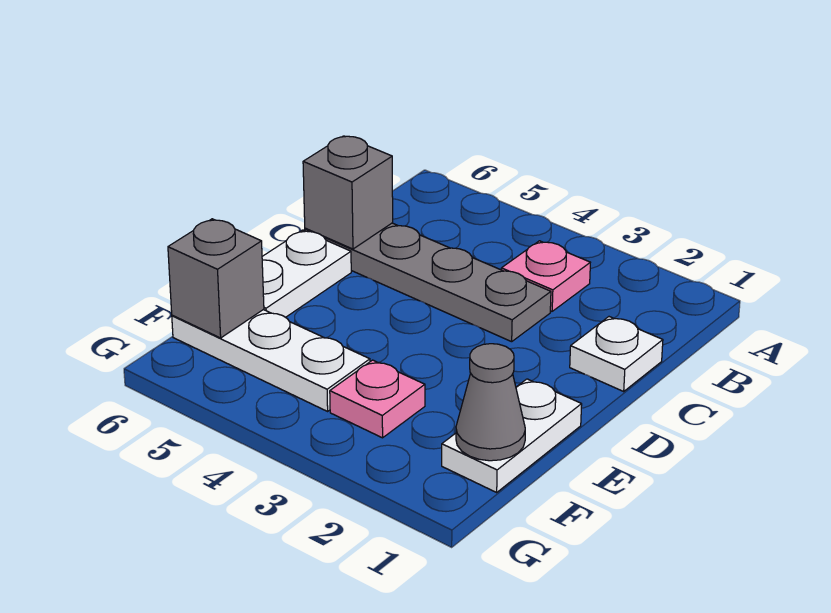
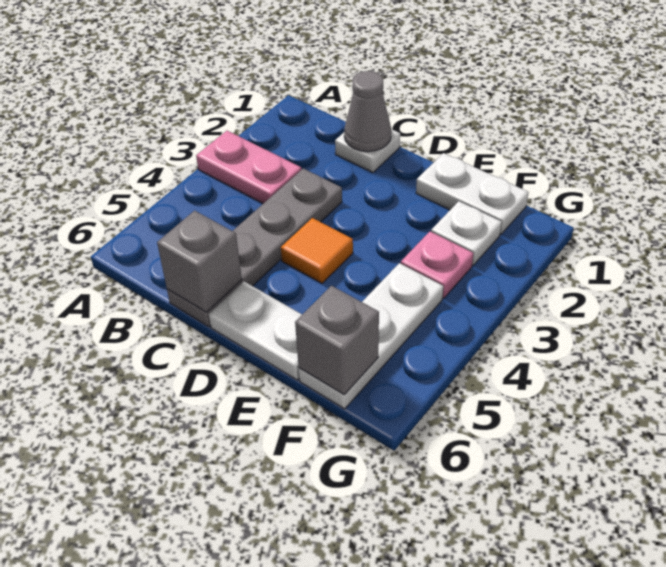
pink plate B3 level 1 -> pink plate A3:B3 level 1
none -> orange tile D4 level 1
grey cone F1 level 2 -> grey cone C1 level 2
none -> white plate F2 level 1

